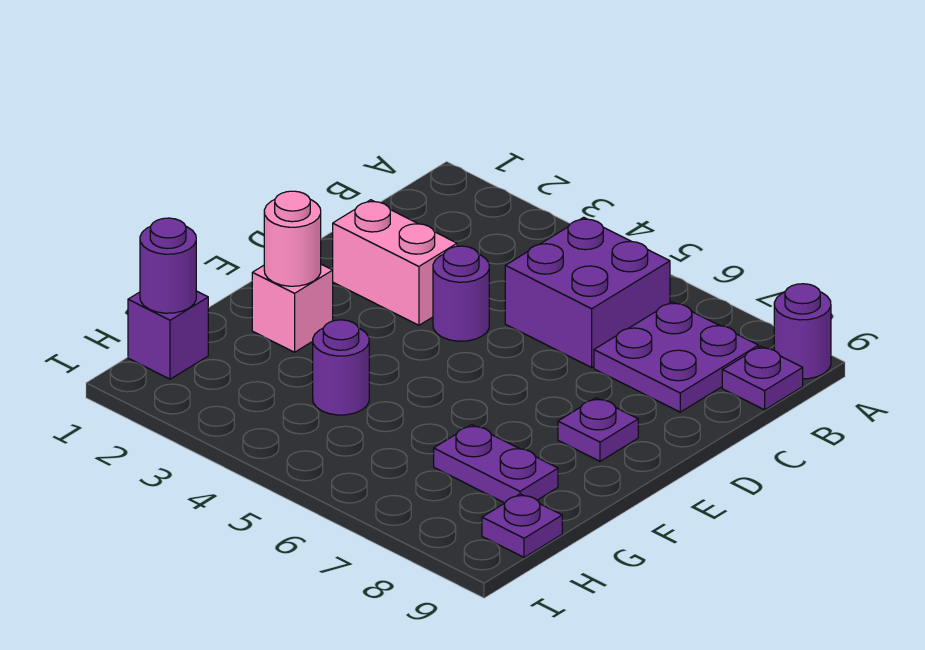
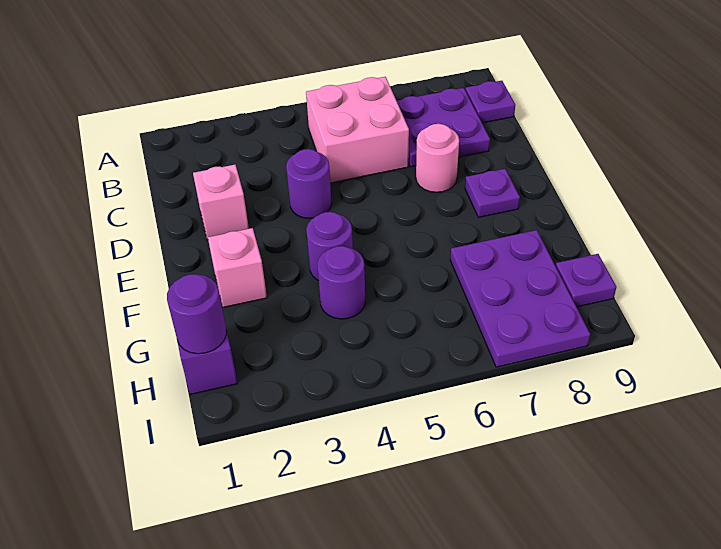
purple round brick A9 level 1 -> purple round brick F4 level 1
purple brick B5:C6 level 1 -> pink brick B5:C6 level 1
pink brick D2:D3 level 1 -> pink brick D2 level 1
pink round brick F2 level 2 -> pink round brick D7 level 1
purple plate G7:G8 level 1 -> purple plate G7:I8 level 1

